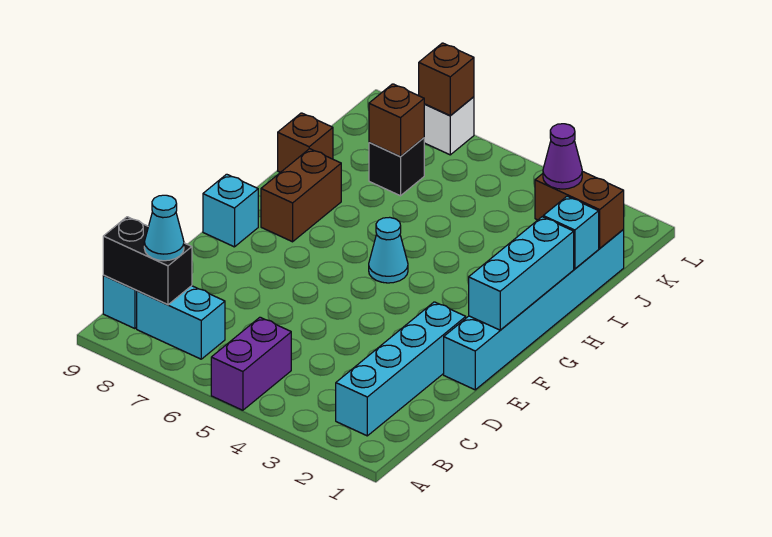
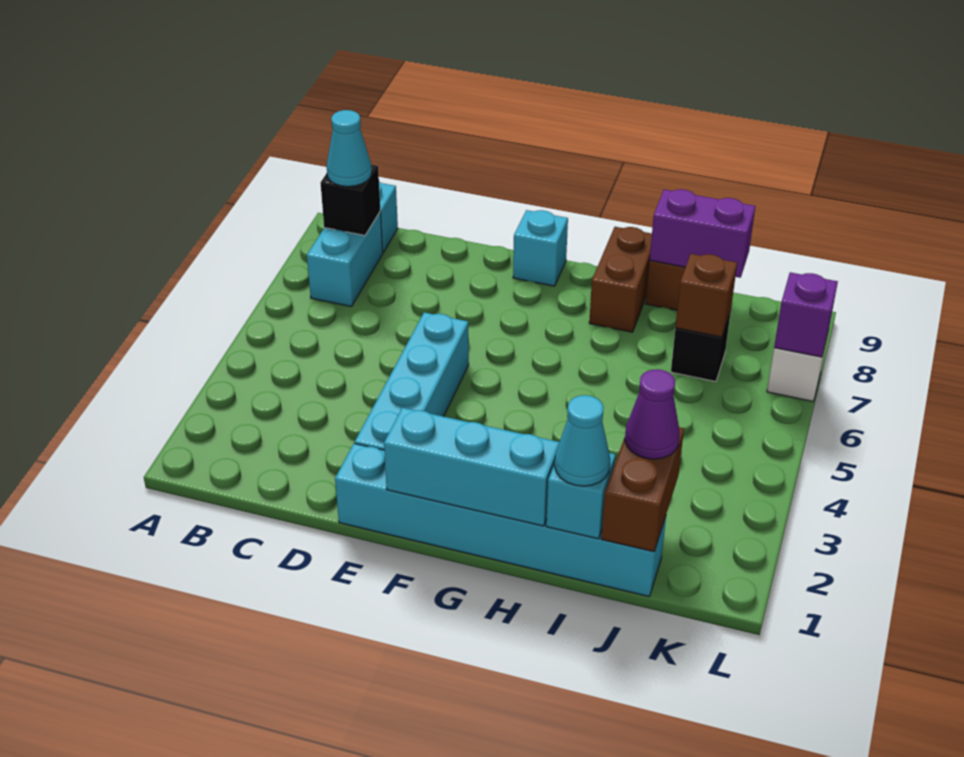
purple brick A5:B5 level 1 -> purple brick I9:J9 level 2
cyan brick B2:E2 level 1 -> cyan brick E2:E5 level 1
black brick B8:B9 level 2 -> black brick B8 level 2
cyan cone G5 level 1 -> cyan cone I1 level 3
brown brick G8:H8 level 1 -> brown brick H8:H9 level 1
brown brick L7 level 2 -> purple brick L7 level 2

